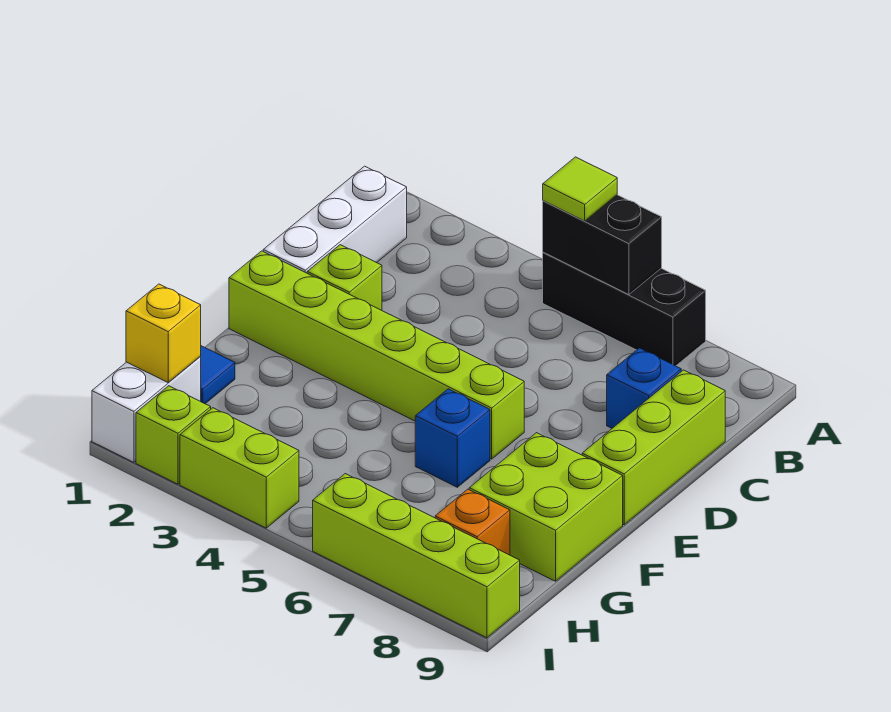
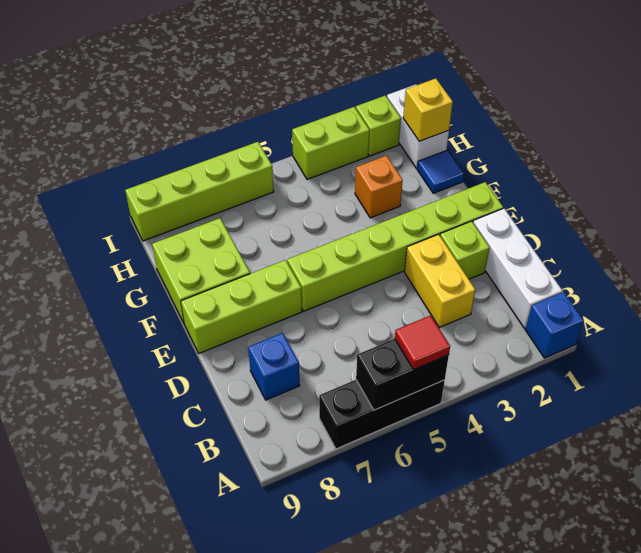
lime tile A5 level 3 -> red tile A5 level 3
none -> yellow brick C3:D3 level 1
lime brick C9:E9 level 1 -> lime brick E7:E9 level 1
blue brick F6 level 1 -> blue brick A1 level 1
orange brick H8 level 1 -> orange brick G3 level 1

